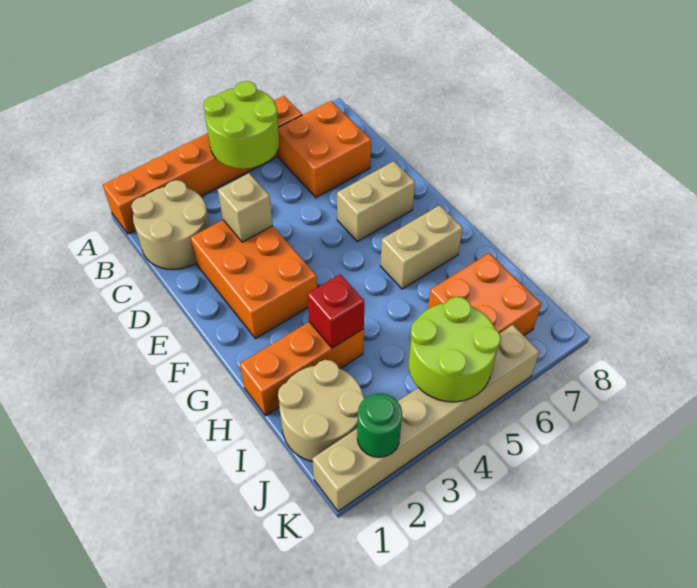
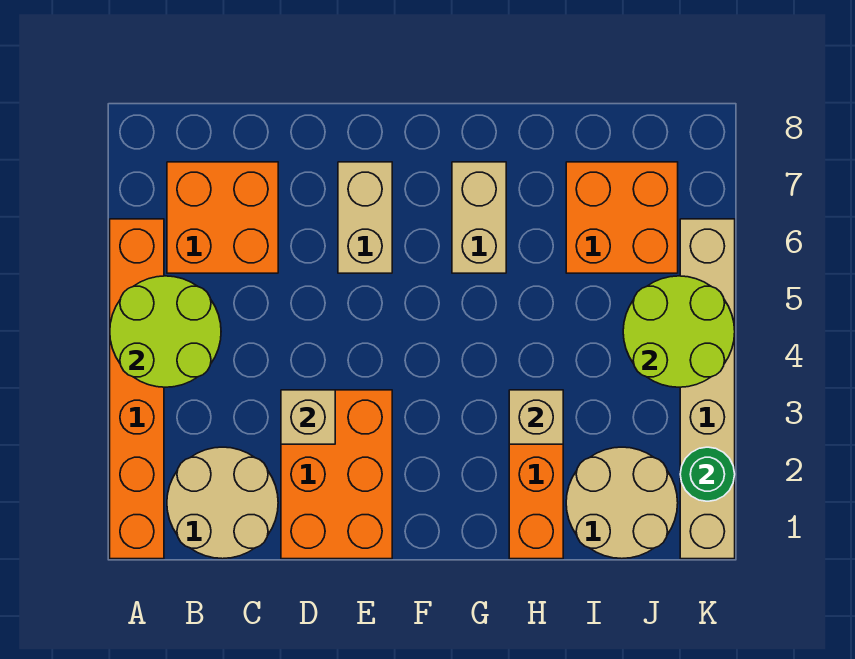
orange brick D2:F3 level 1 -> orange brick D1:E3 level 1
red brick H3 level 2 -> tan brick H3 level 2

